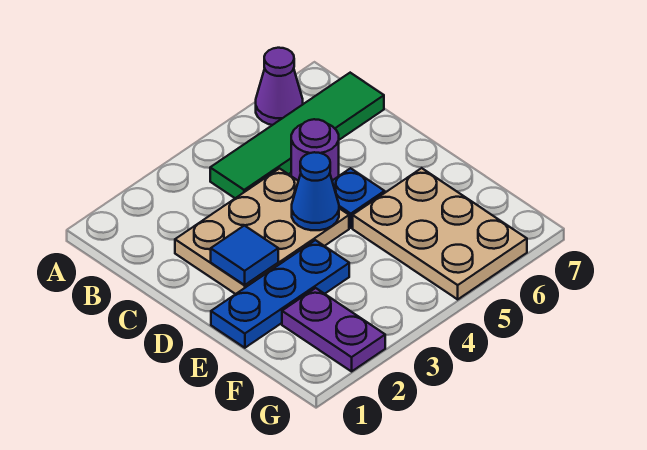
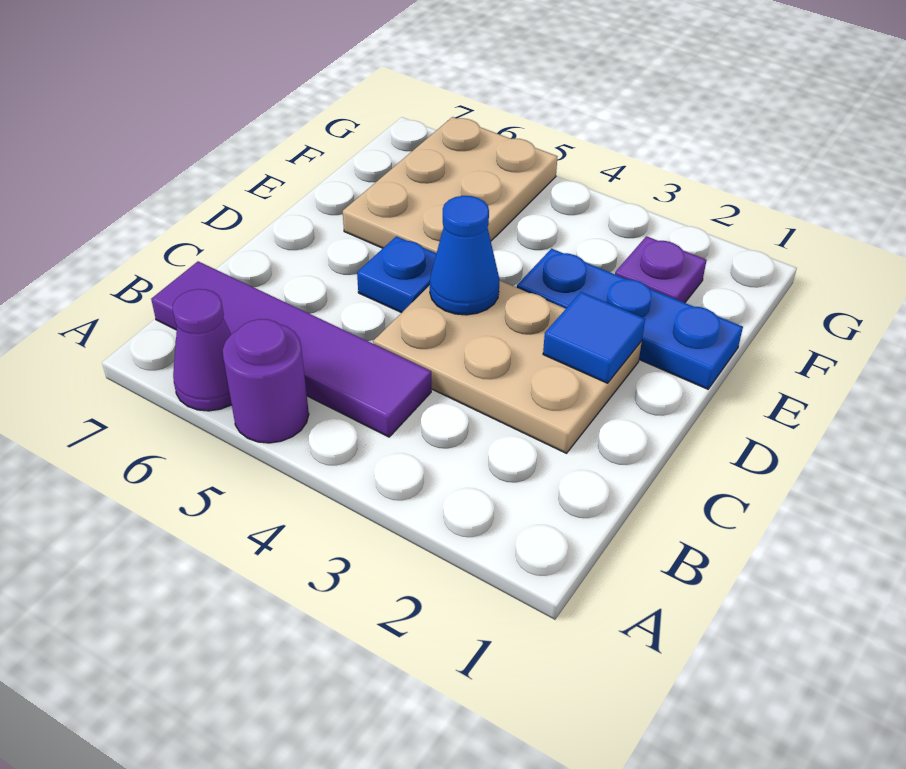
green tile B4:B7 level 1 -> purple tile B4:B7 level 1
purple round brick C5 level 1 -> purple round brick A5 level 1
purple plate F2:G2 level 1 -> purple plate F2 level 1

